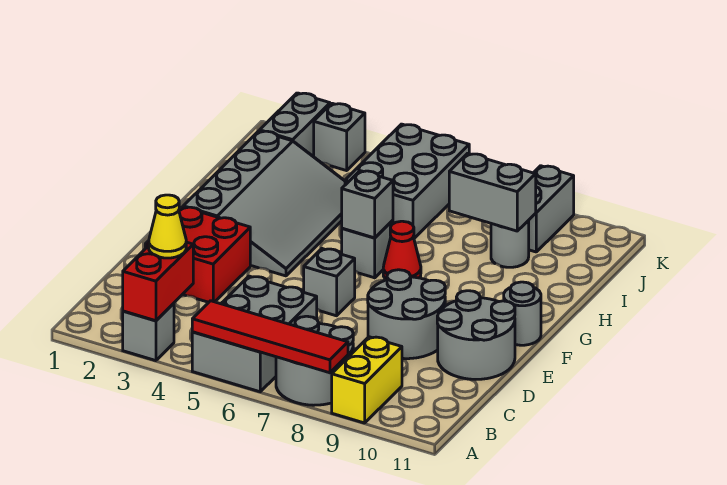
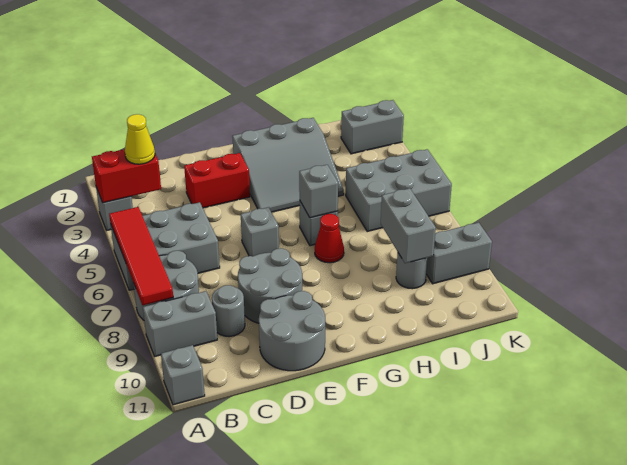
yellow brick A9:B9 level 1 -> grey brick A9:B9 level 1
red brick D2:E3 level 1 -> red brick D3:E3 level 1
grey slope F2:I4 level 1 top 2 -> grey slope F2:H4 level 1 top 2
grey round brick F11 level 1 -> grey round brick C9 level 1
grey brick K3 level 1 -> grey brick A11 level 1

